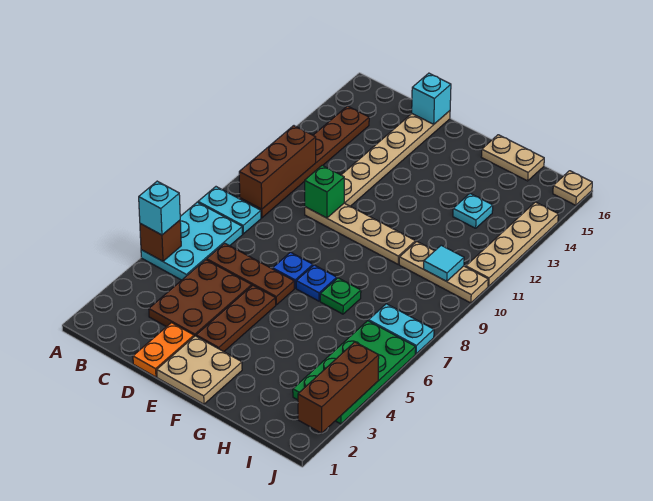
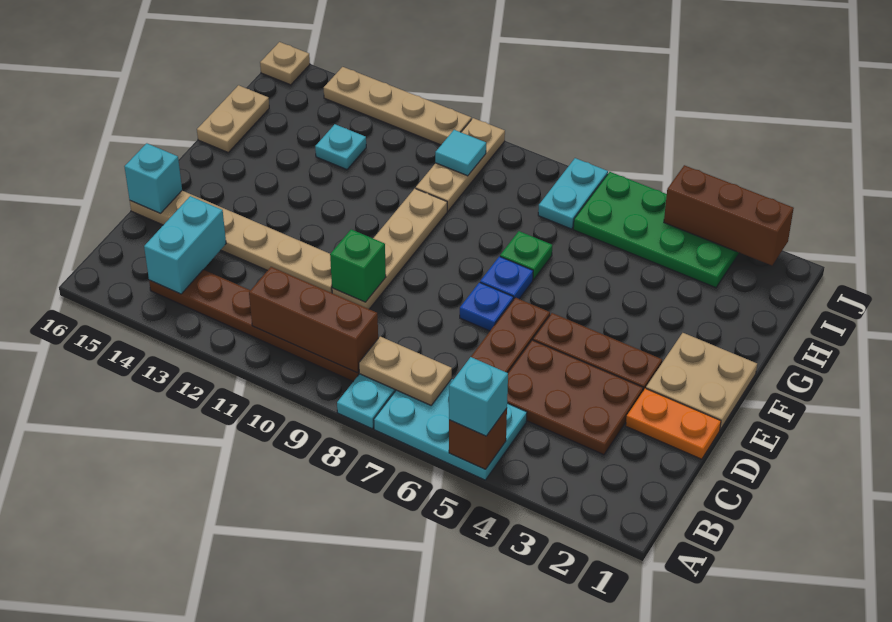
none -> tan plate B7:B8 level 2
none -> cyan brick B14:C14 level 2

